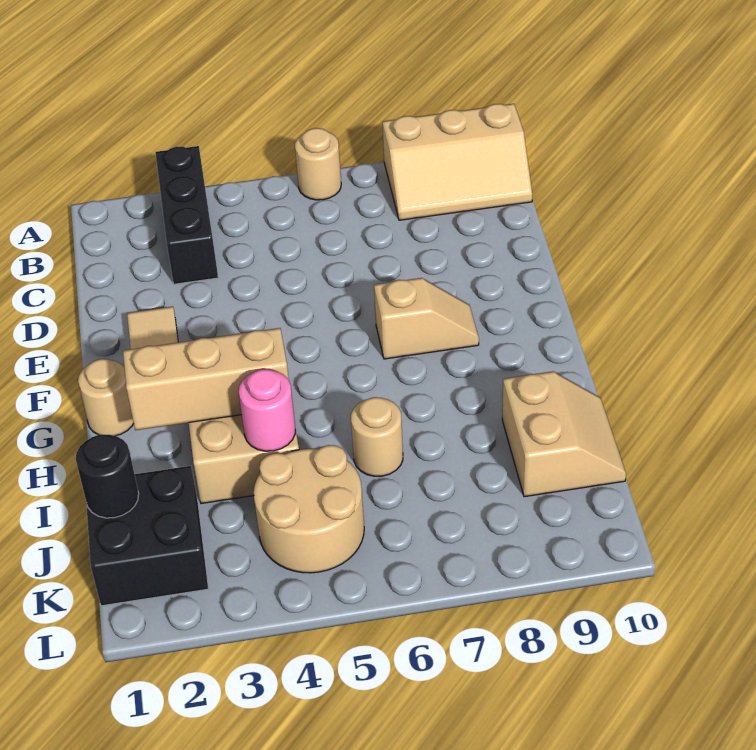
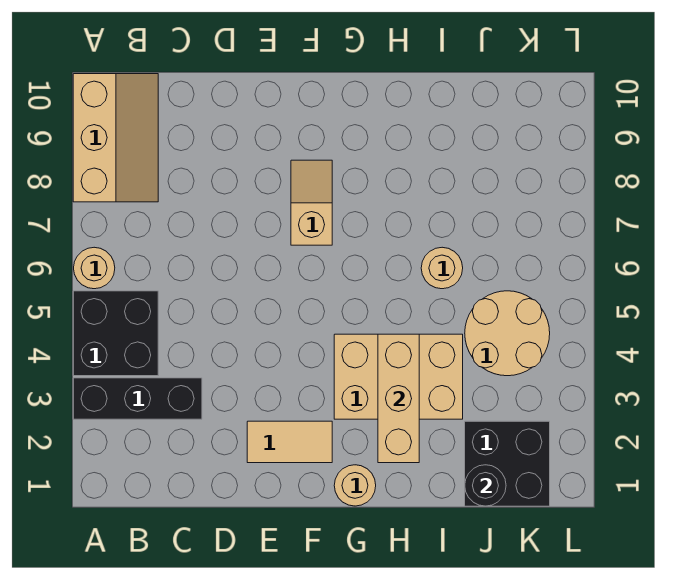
none -> black brick A4:B5 level 1
pink round brick I4 level 2 -> none
tan slope I9:J10 level 1 top 9 -> none

